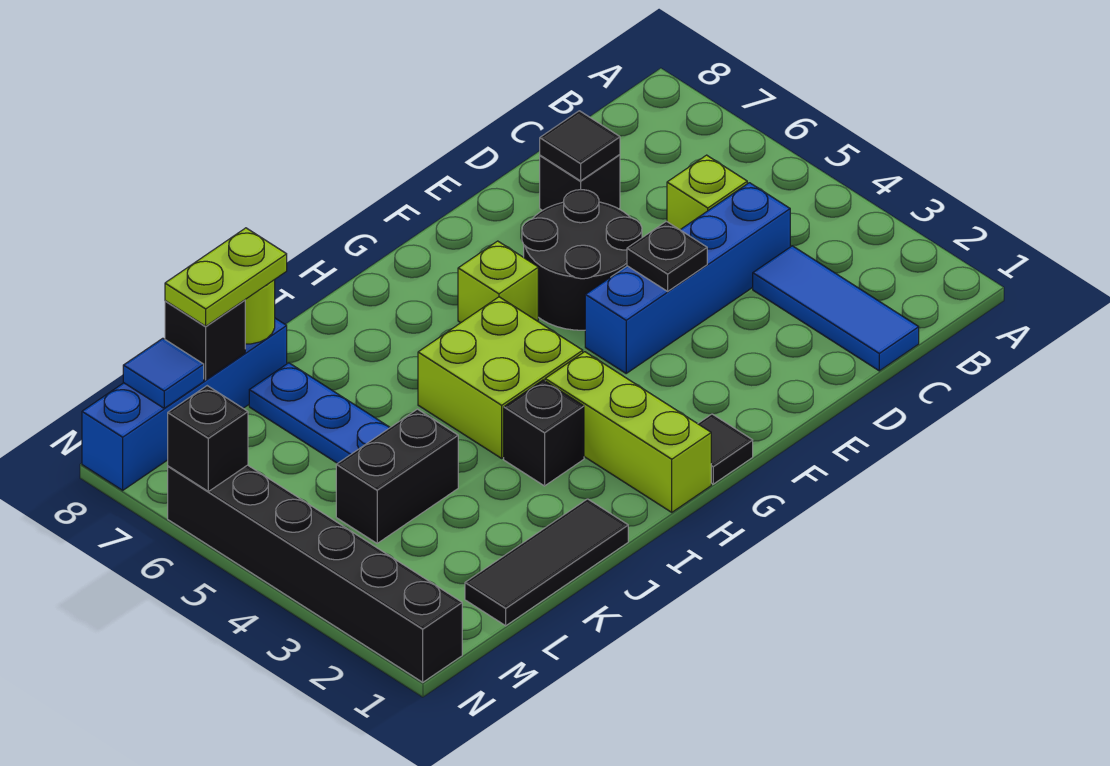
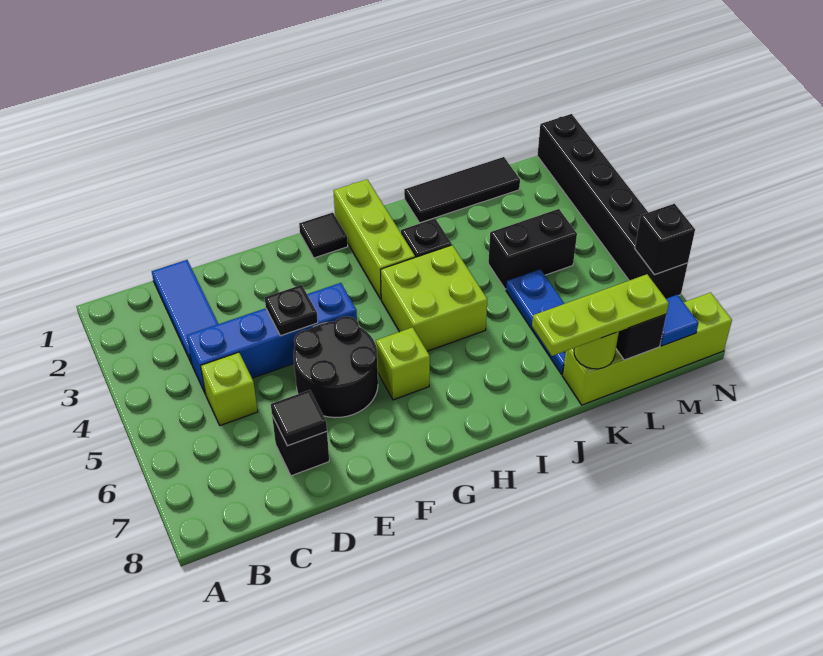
blue brick K8:N8 level 1 -> lime brick K8:N8 level 1
lime plate K8:L8 level 3 -> lime plate J8:L8 level 3

